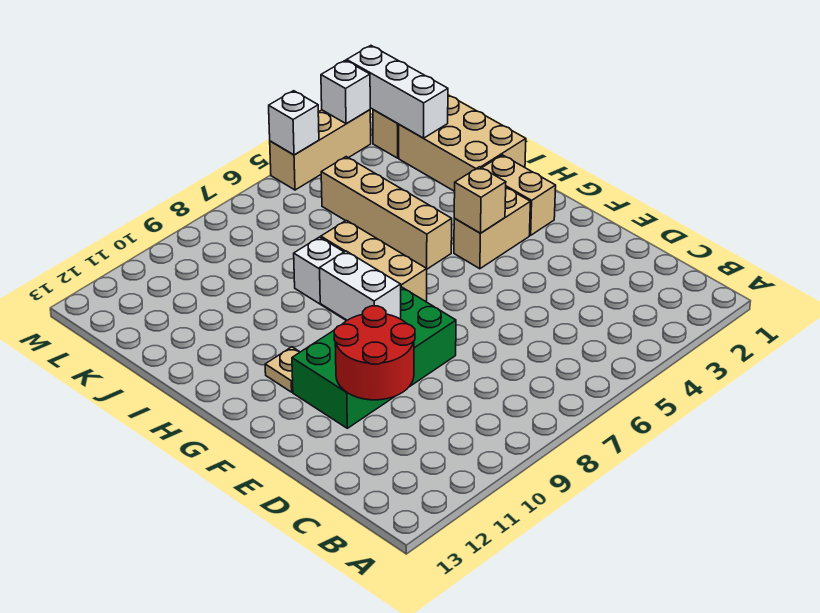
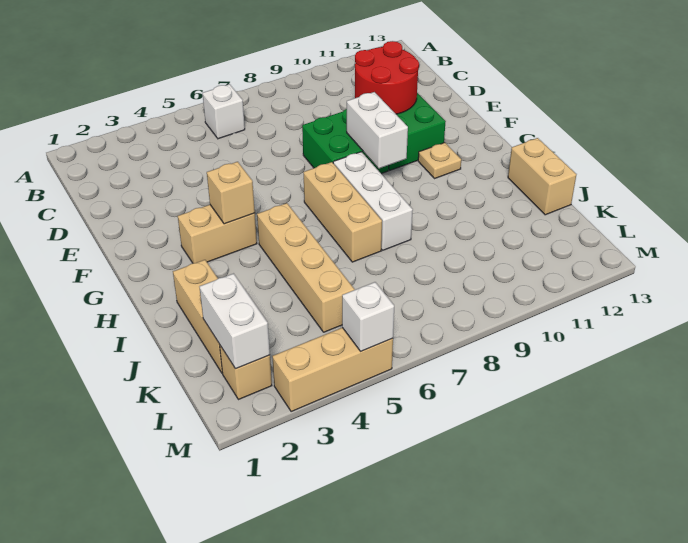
tan brick G2:H2 level 1 -> tan brick I13:J13 level 1
tan brick I1:K2 level 1 -> tan brick I2:K2 level 1
white brick K2:M2 level 2 -> white brick K2:L2 level 2
white brick M3 level 2 -> white brick B6 level 1

